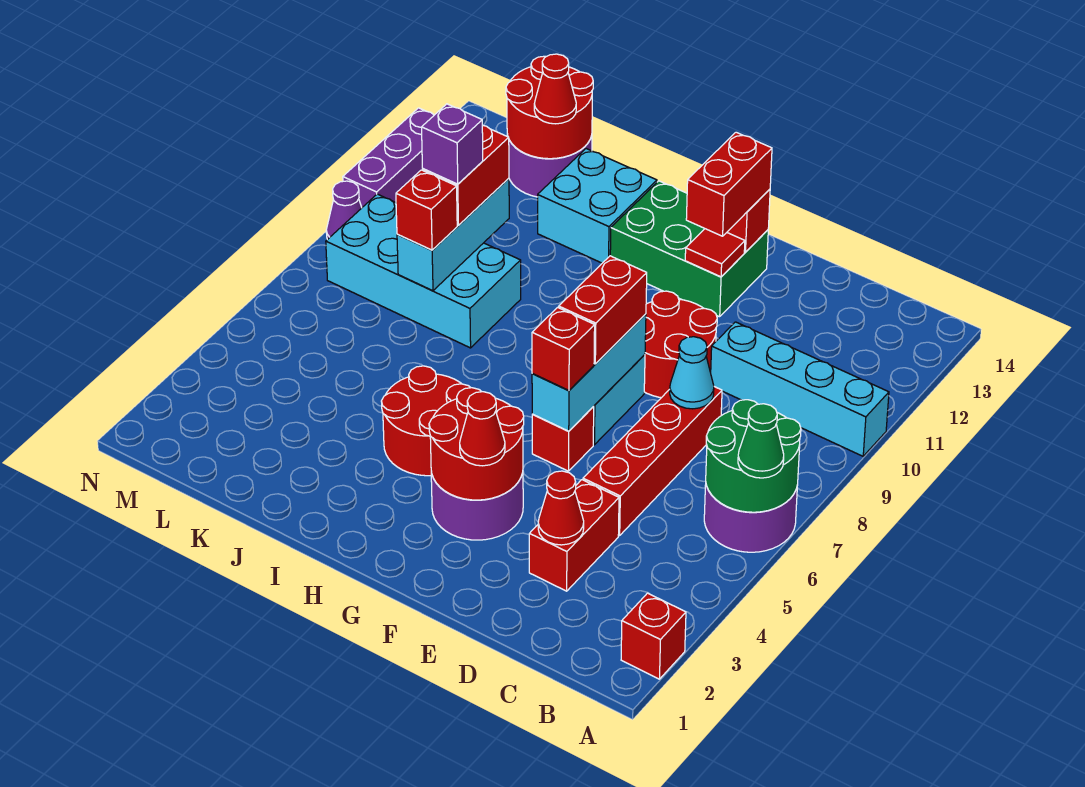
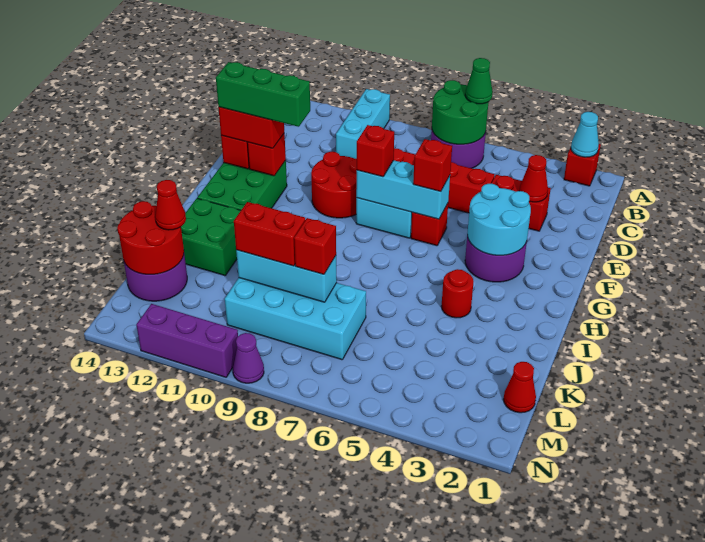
cyan brick A10:D10 level 1 -> cyan brick A10:C10 level 1
cyan cone D8 level 2 -> cyan cone A2 level 2
red round brick F3:G4 level 2 -> cyan round brick F3:G4 level 2
red cone F3 level 3 -> red cone L1 level 1
red brick F7:F8 level 3 -> red brick F8 level 3
none -> green brick F11:F13 level 4
red tile F12 level 2 -> red brick F12 level 2
red round brick H4:I5 level 1 -> red round brick I4 level 1
cyan brick I12:J13 level 1 -> green brick I12:J13 level 1
cyan brick J8:M9 level 1 -> cyan brick K7:L10 level 1
purple brick K9 level 4 -> none

